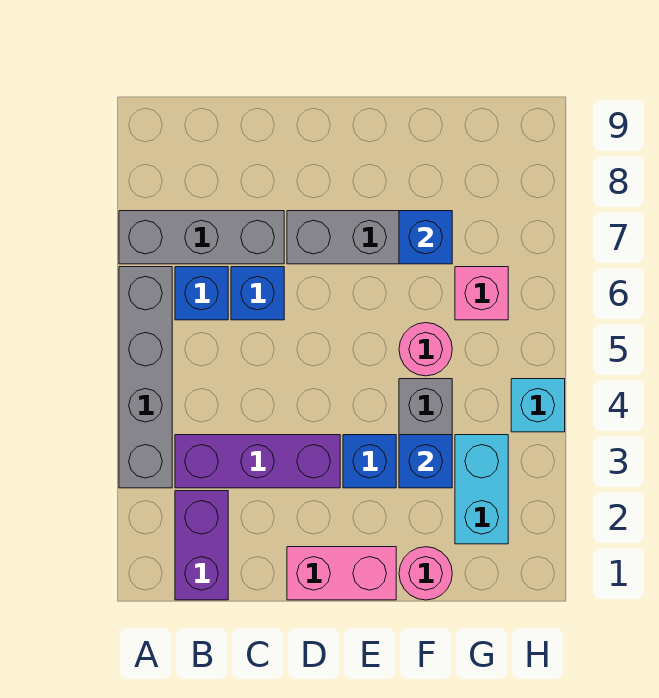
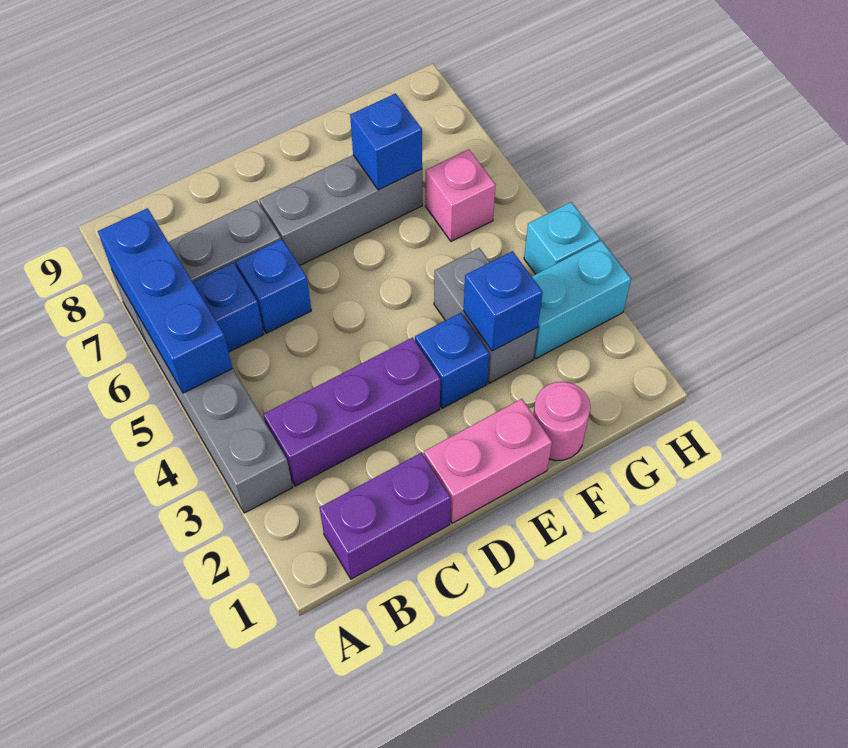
none -> blue brick A5:A7 level 2
purple brick B1:B2 level 1 -> purple brick B1:C1 level 1
pink round brick F5 level 1 -> none
cyan brick G2:G3 level 1 -> cyan brick G3:H3 level 1

